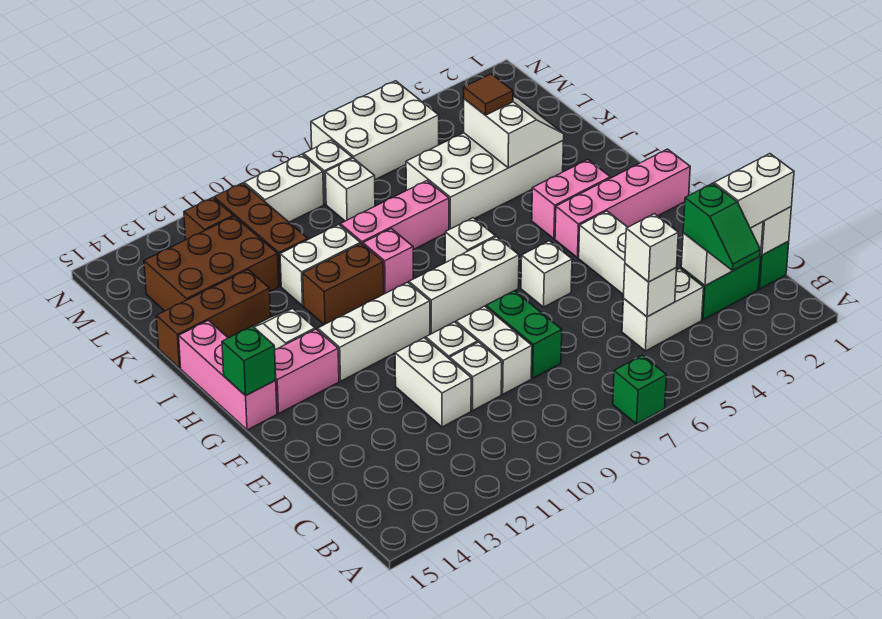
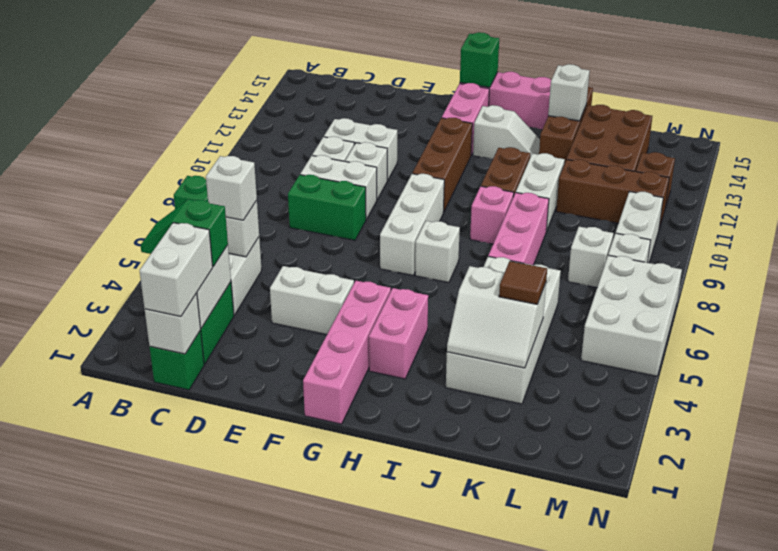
white brick F6 level 1 -> white brick J14 level 2
white brick G10:G12 level 1 -> brown brick G10:G12 level 1

